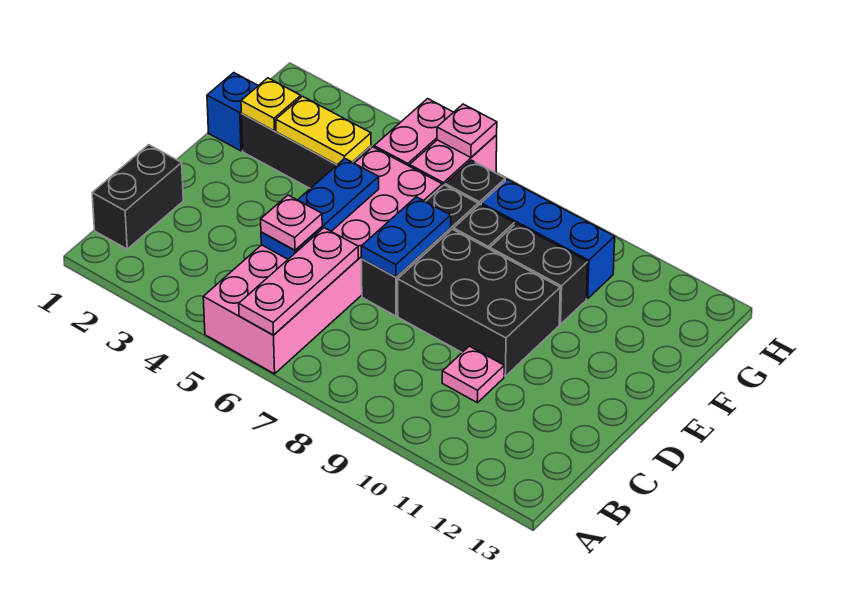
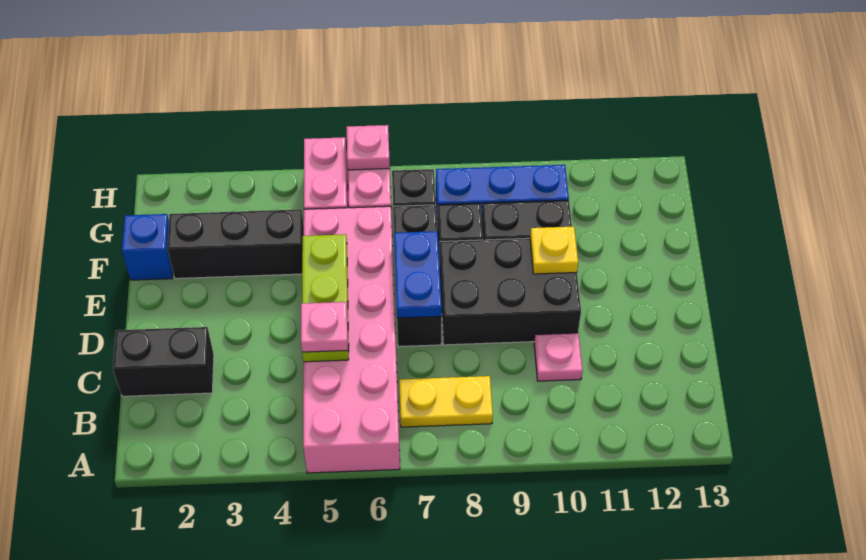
pink plate A6:C6 level 2 -> none
black brick B1:C1 level 1 -> black brick C1:C2 level 1
blue plate C5:E5 level 2 -> lime plate C5:E5 level 2
yellow plate F2 level 2 -> yellow plate E10 level 2
yellow plate F3:F4 level 2 -> yellow plate B7:B8 level 1

